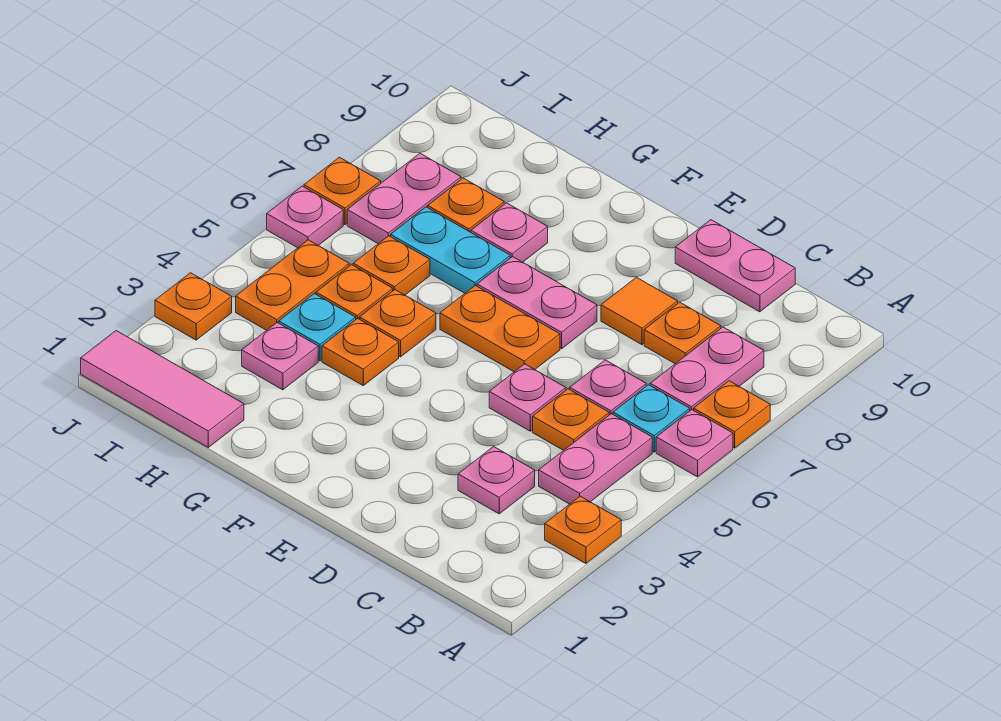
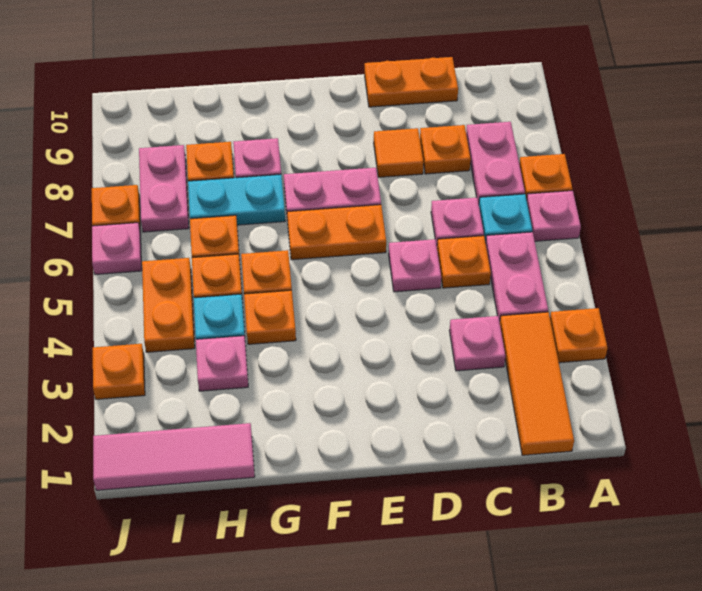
none -> orange tile B1:B3 level 1
pink plate C10:D10 level 1 -> orange plate C10:D10 level 1

